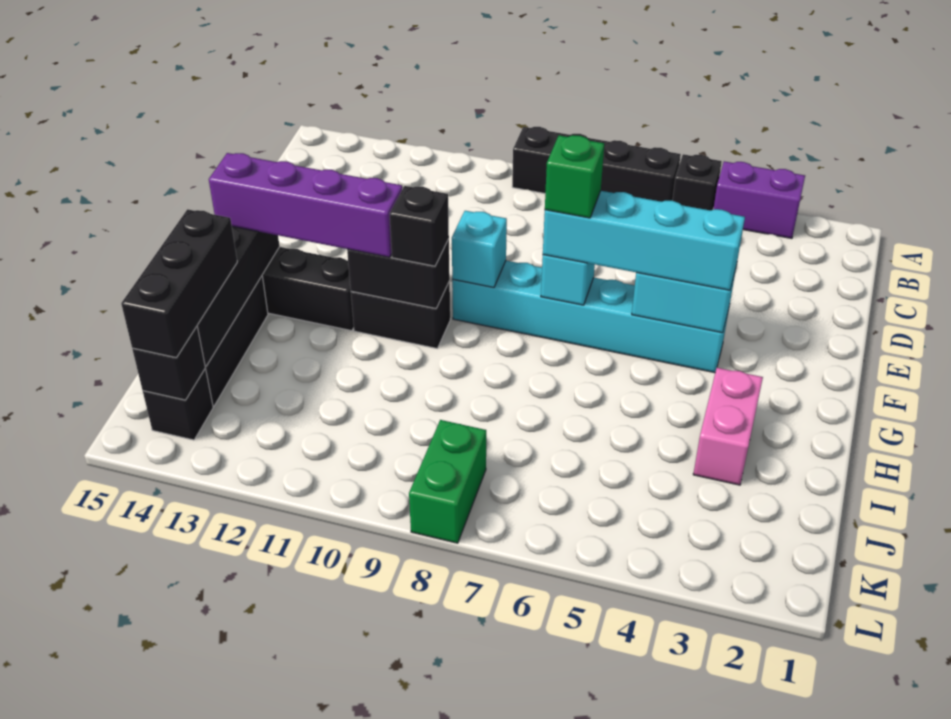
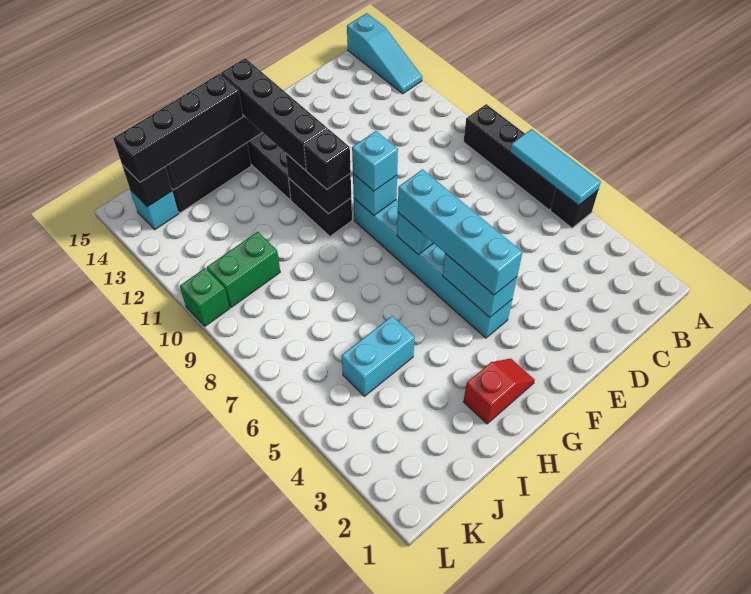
purple brick A3:A4 level 1 -> none
none -> cyan tile A5:A7 level 2
none -> cyan slope A13:A15 level 1 top 15
green brick F7 level 4 -> green brick L10 level 1
none -> cyan brick F9 level 3
none -> red slope G2:H2 level 1 top H
purple brick G11:G14 level 3 -> black brick G11:G14 level 3
pink brick H3:I3 level 1 -> none
none -> cyan brick I5:J5 level 1
black brick I14:K14 level 3 -> black brick H14:K14 level 3
green brick K8:L8 level 1 -> green brick J10:K10 level 1
black brick K14 level 1 -> cyan brick K14 level 1

